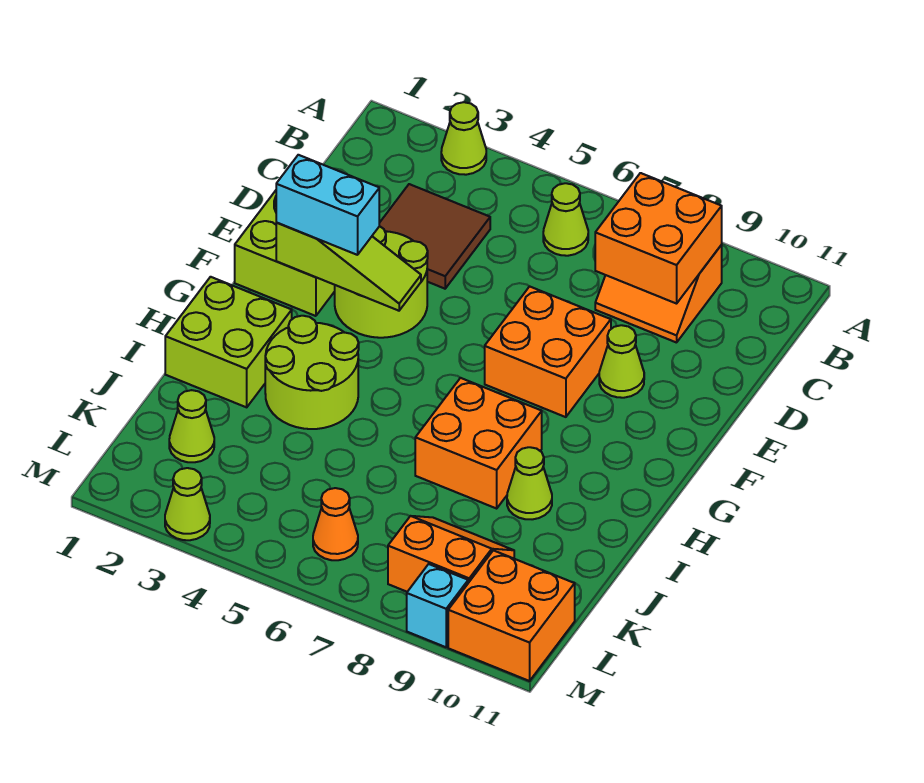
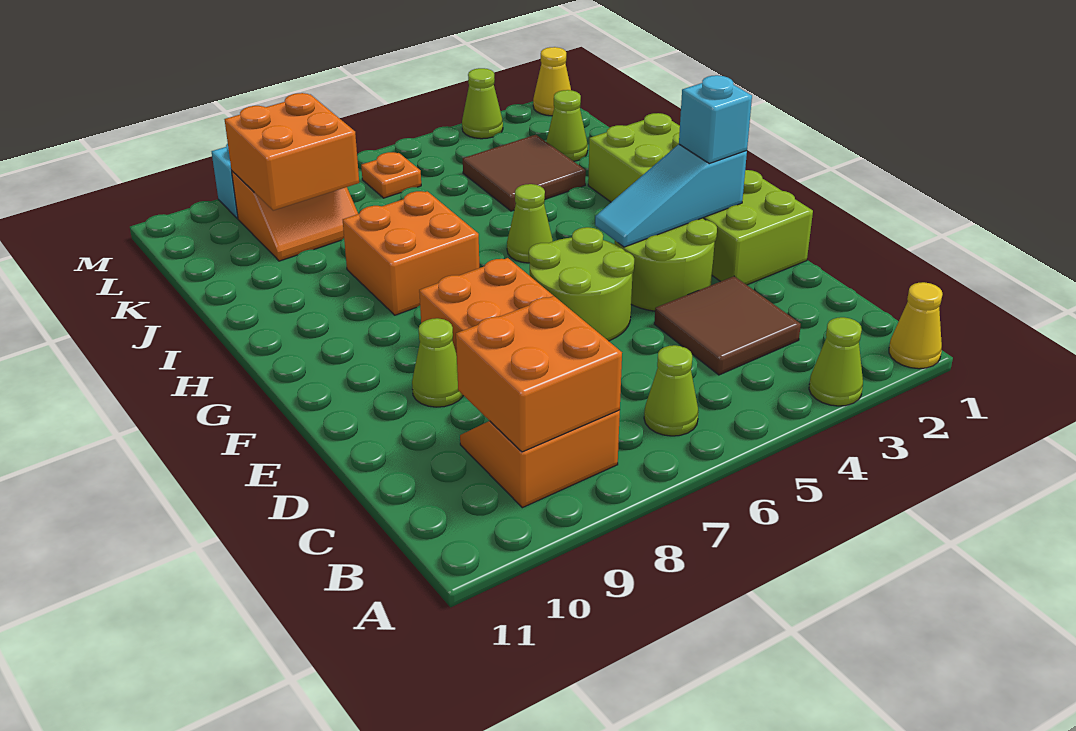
none -> yellow cone A1 level 1
lime slope F2:F4 level 2 top 2 -> cyan slope F2:F4 level 2 top 2
cyan brick F2:F3 level 3 -> cyan brick F2 level 3
lime round brick H3:I4 level 1 -> lime round brick E5:F6 level 1
lime cone I9 level 1 -> lime cone H5 level 1
none -> brown tile J3:K4 level 1
orange cone L6 level 1 -> orange plate L6 level 1
orange brick L10:M11 level 1 -> orange brick K8:L9 level 2
none -> yellow cone M1 level 1

